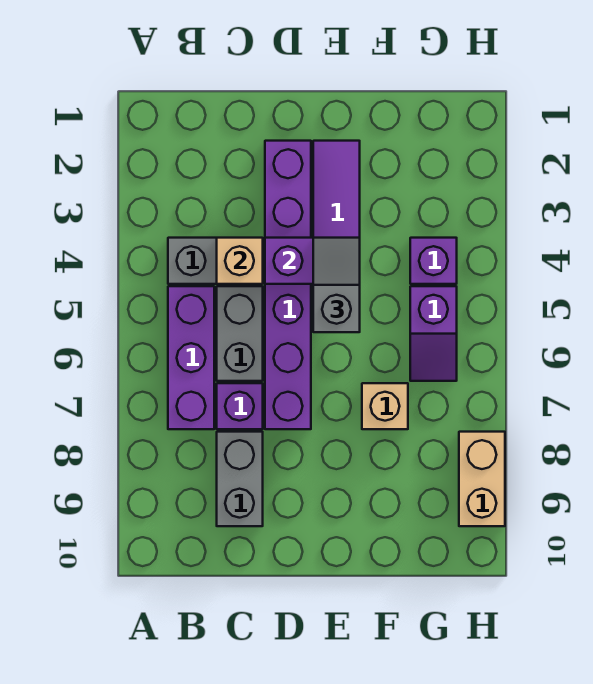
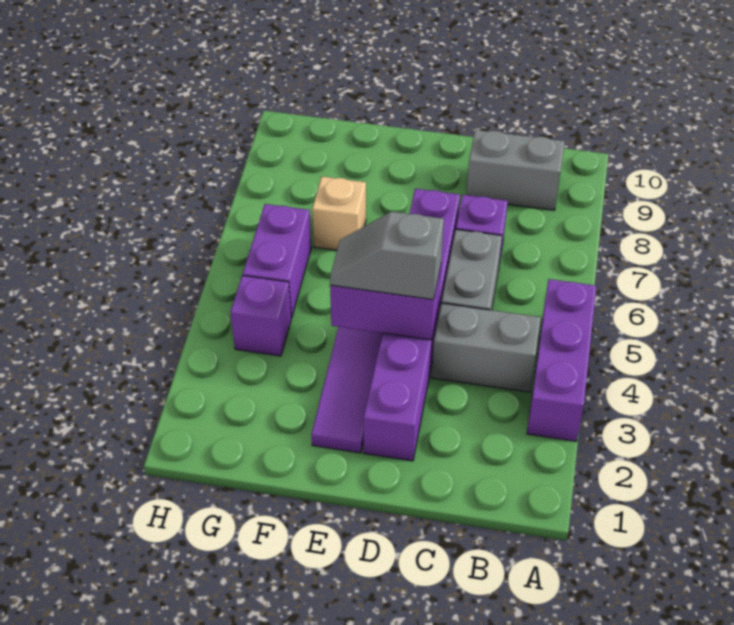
purple brick B5:B7 level 1 -> purple brick A3:A5 level 1
tan brick C4 level 2 -> none
grey brick C8:C9 level 1 -> grey brick B9:C9 level 1
grey slope E4:E5 level 3 top 5 -> grey slope D4:E4 level 3 top D
purple slope G5:G6 level 1 top 5 -> purple brick G5:G6 level 1
tan brick H8:H9 level 1 -> none

